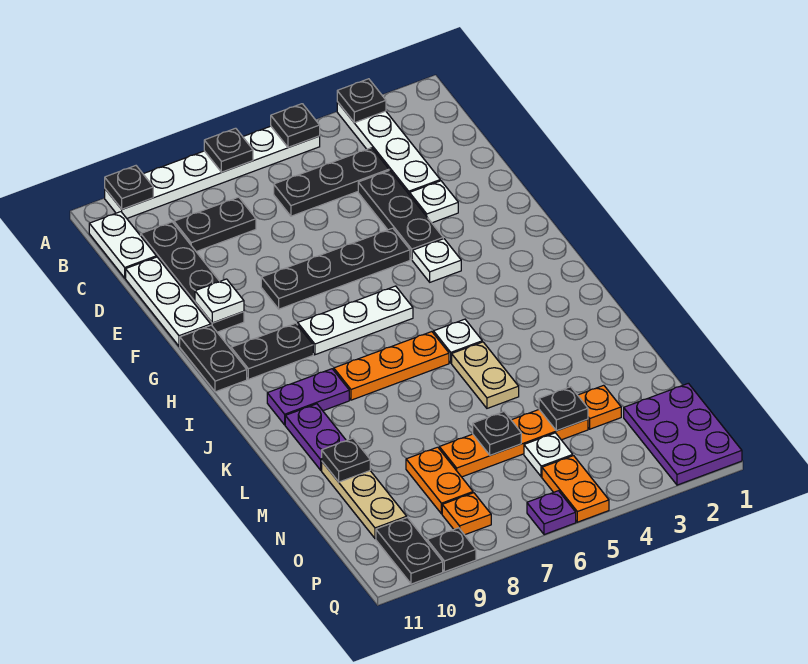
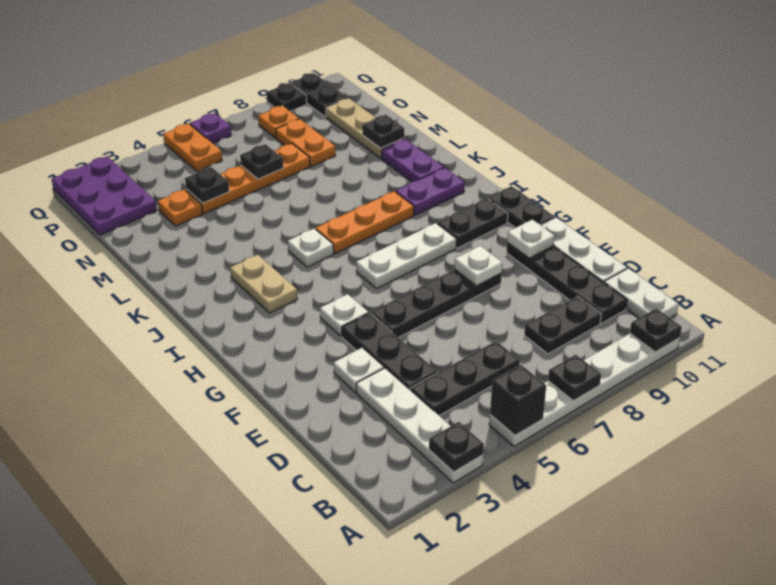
black plate A5 level 2 -> black brick A5 level 2
tan plate K5:L5 level 1 -> tan plate I3:J3 level 1
white plate O5 level 1 -> white plate F8 level 2

